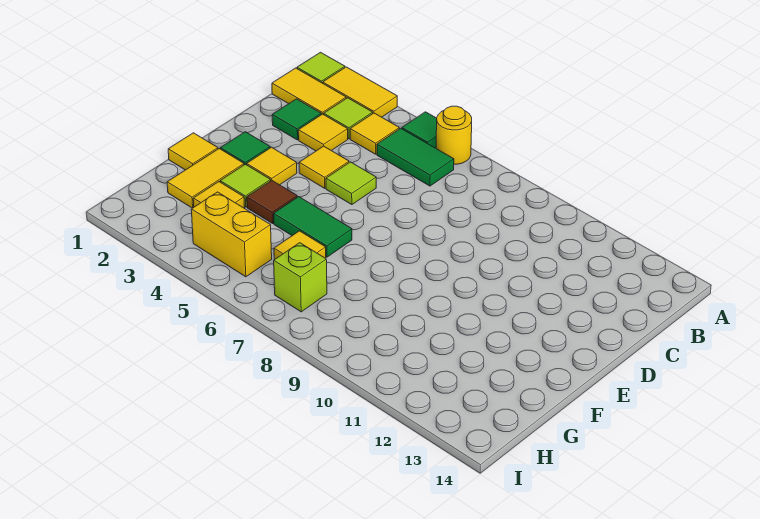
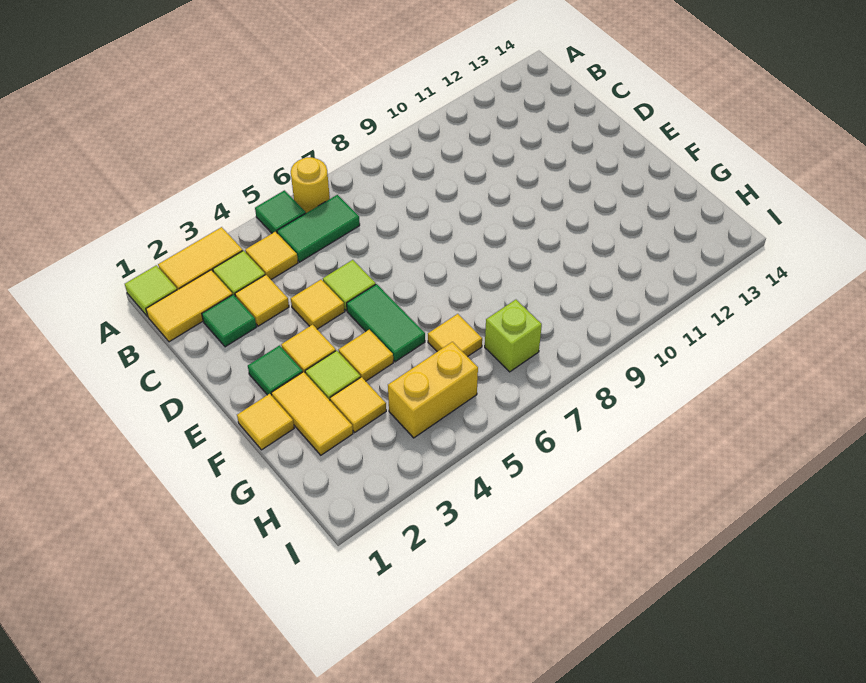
brown tile F4 level 1 -> yellow tile F4 level 1
green tile F5:F6 level 1 -> green tile E5:F5 level 1

